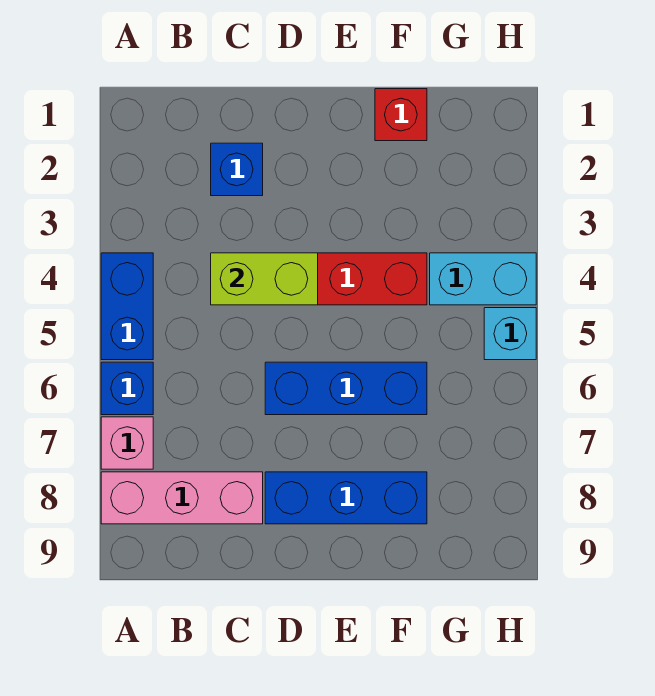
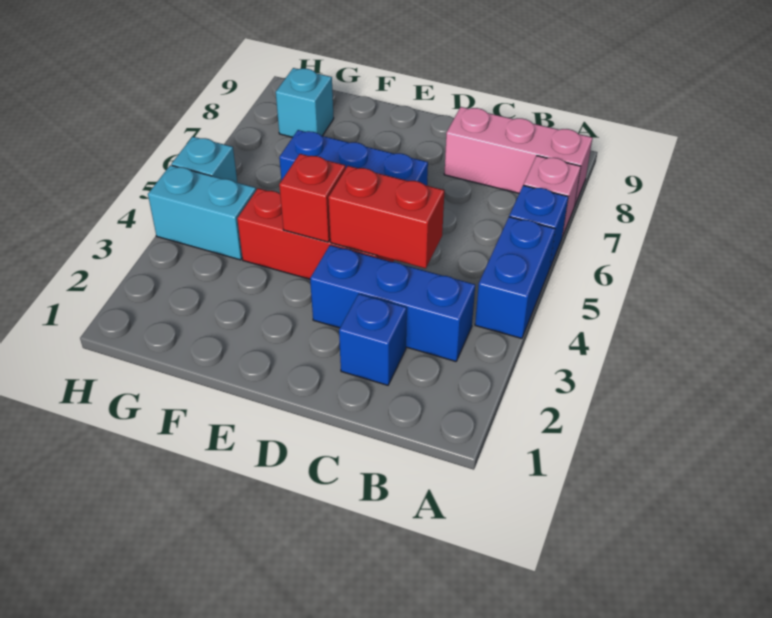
lime brick C4:D4 level 2 -> red brick C4:D4 level 2
blue brick D8:F8 level 1 -> blue brick B3:D3 level 1
red brick F1 level 1 -> red brick E4 level 2
none -> cyan brick G8 level 1

